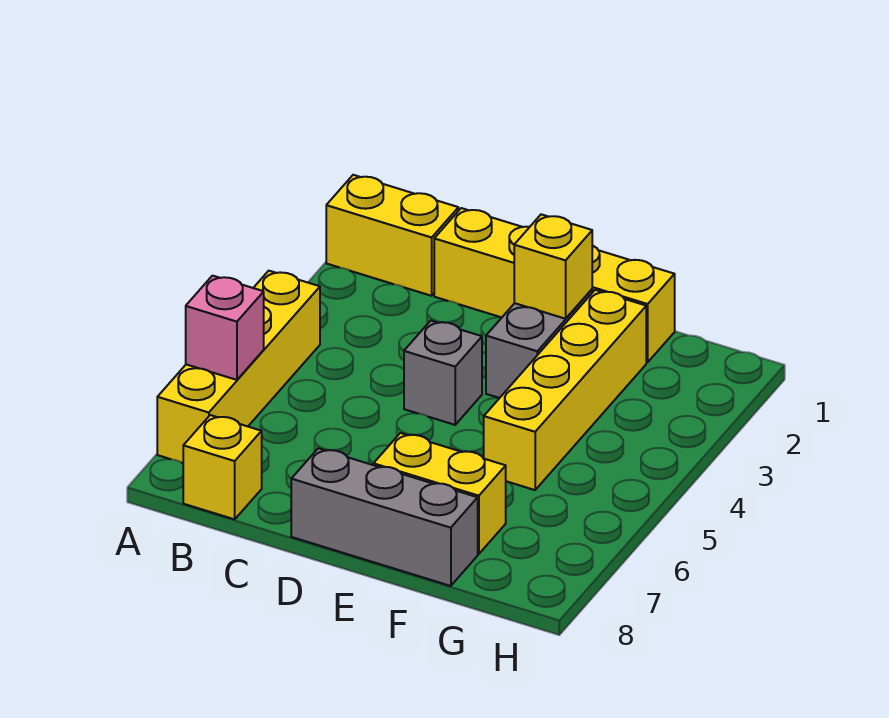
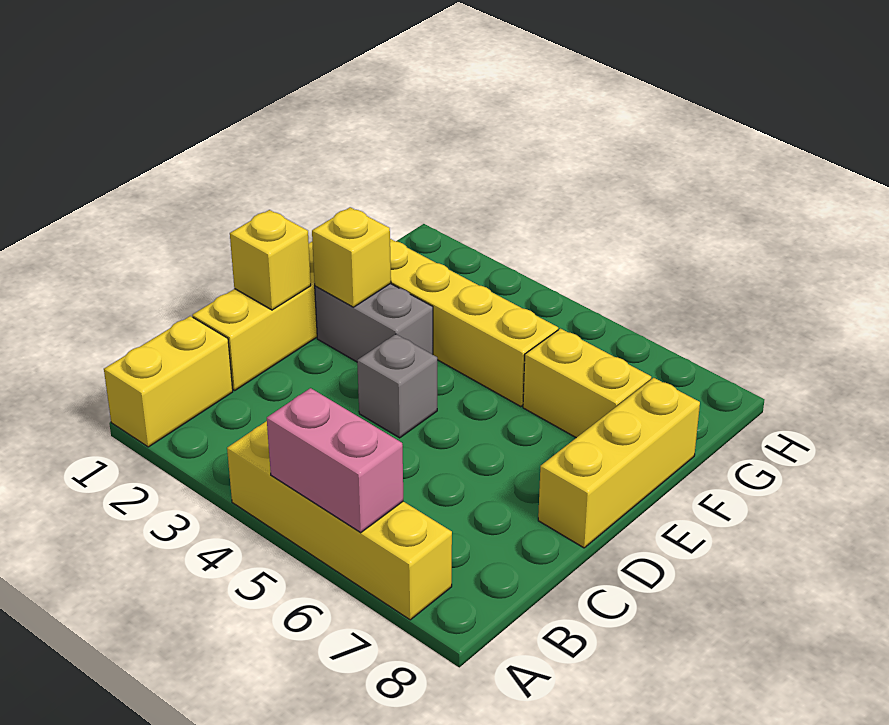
pink brick A6 level 2 -> pink brick A5:A6 level 2
yellow brick B8 level 1 -> yellow brick D1 level 2
grey brick D8:F8 level 1 -> yellow brick D8:F8 level 1
yellow brick E7:F7 level 1 -> yellow brick F6:F7 level 1

